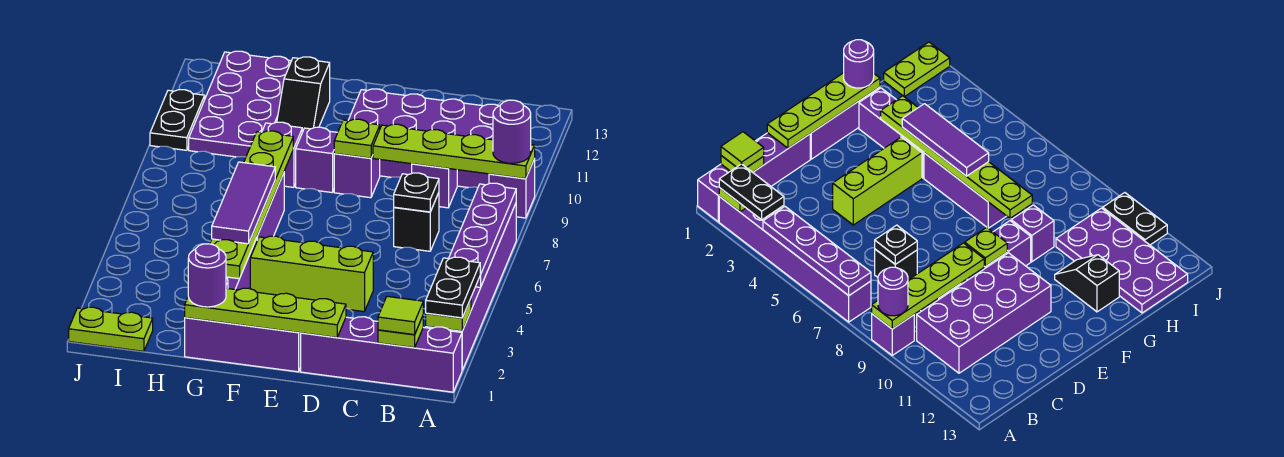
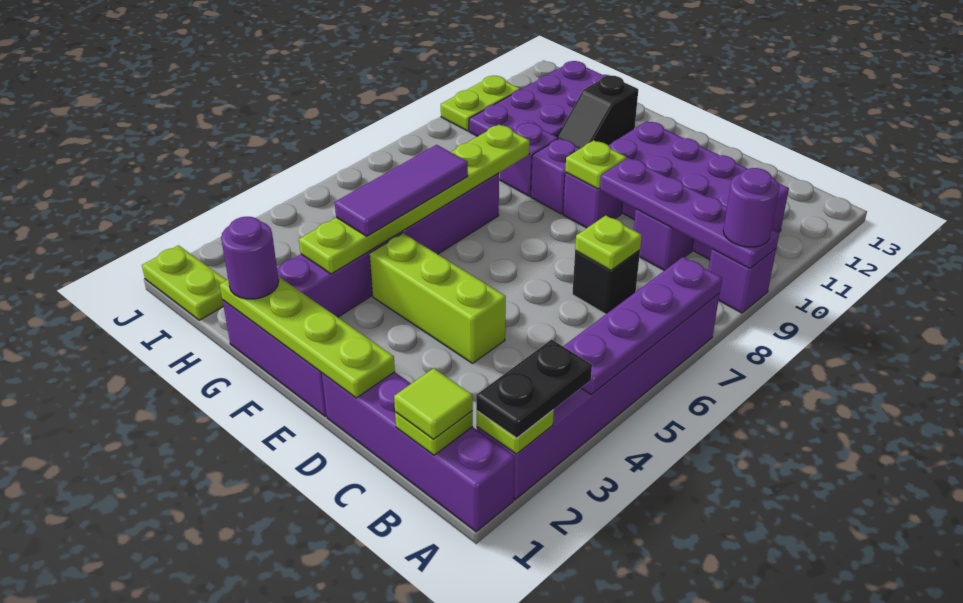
lime plate A9:D9 level 2 -> purple plate A9:D9 level 2
black plate C7 level 2 -> lime plate C7 level 2
black plate J10:J11 level 1 -> lime plate J10:J11 level 1

